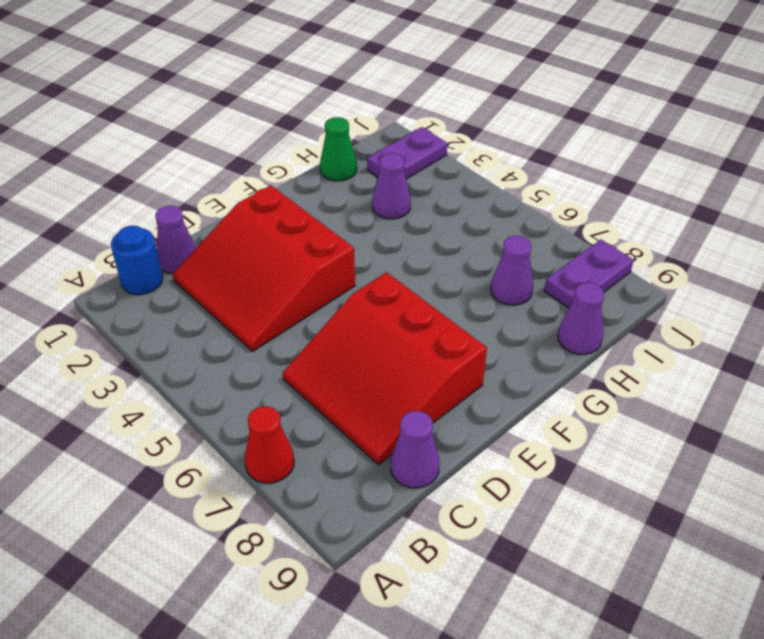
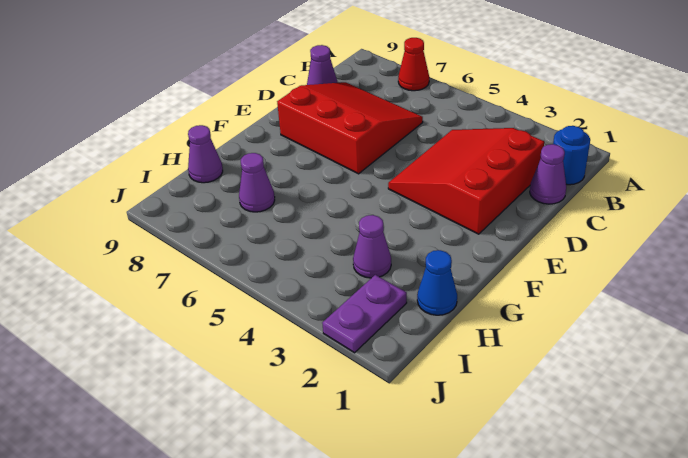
red slope C2:E4 level 1 top E -> red slope C2:E4 level 1 top 2
green cone H1 level 1 -> blue cone H1 level 1
purple plate I8:J8 level 1 -> none

